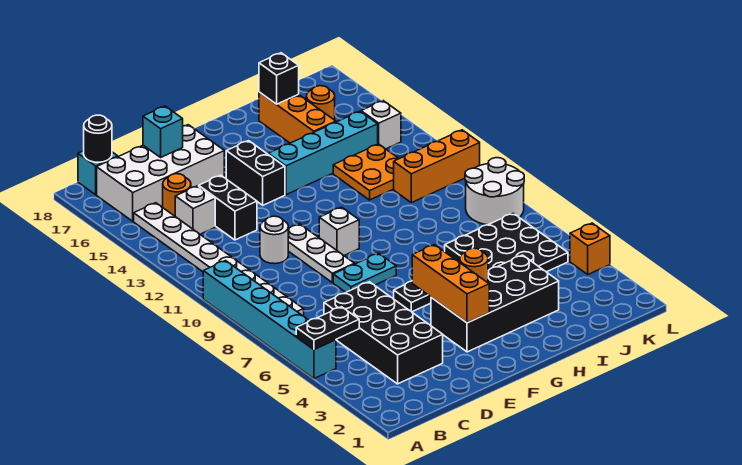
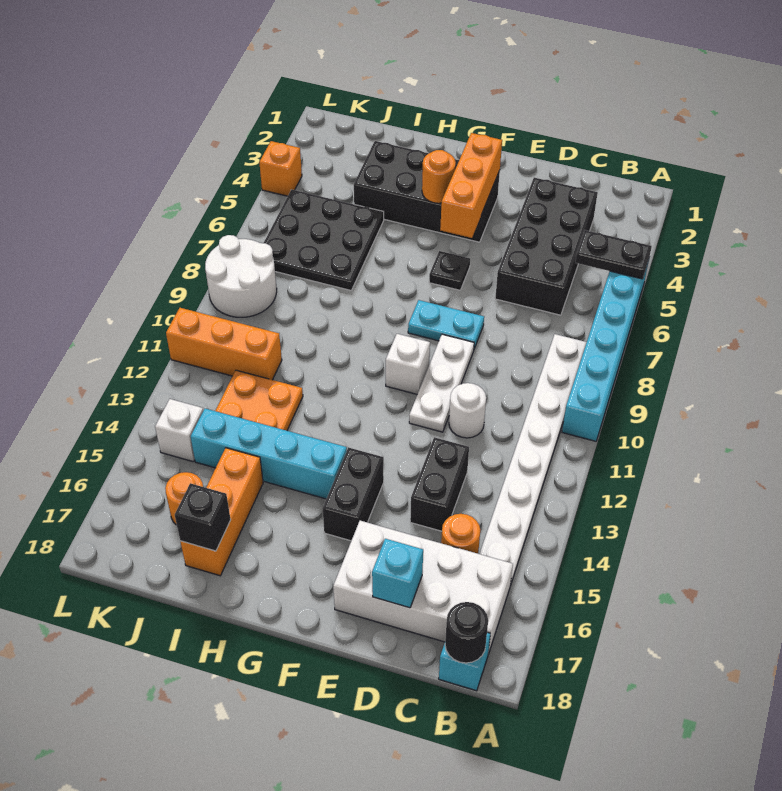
white brick C14 level 1 -> none

